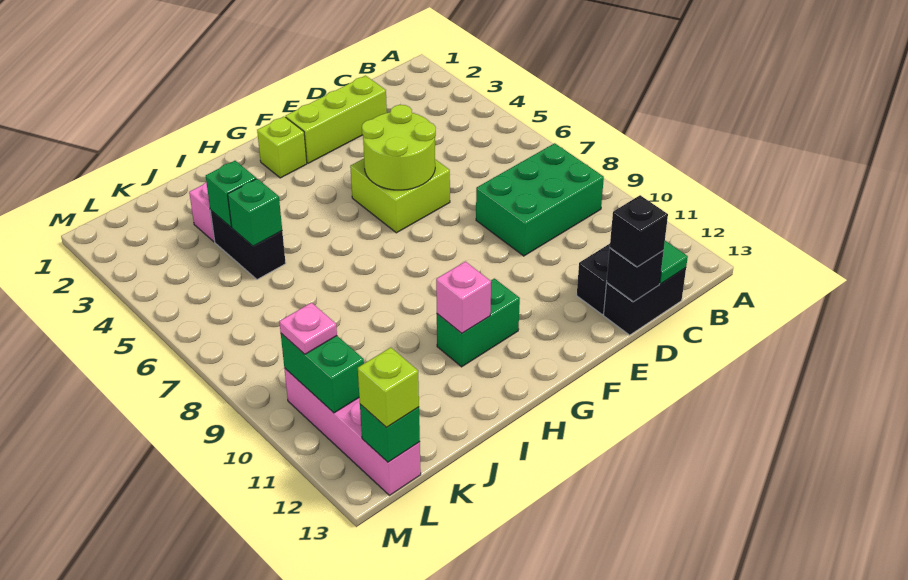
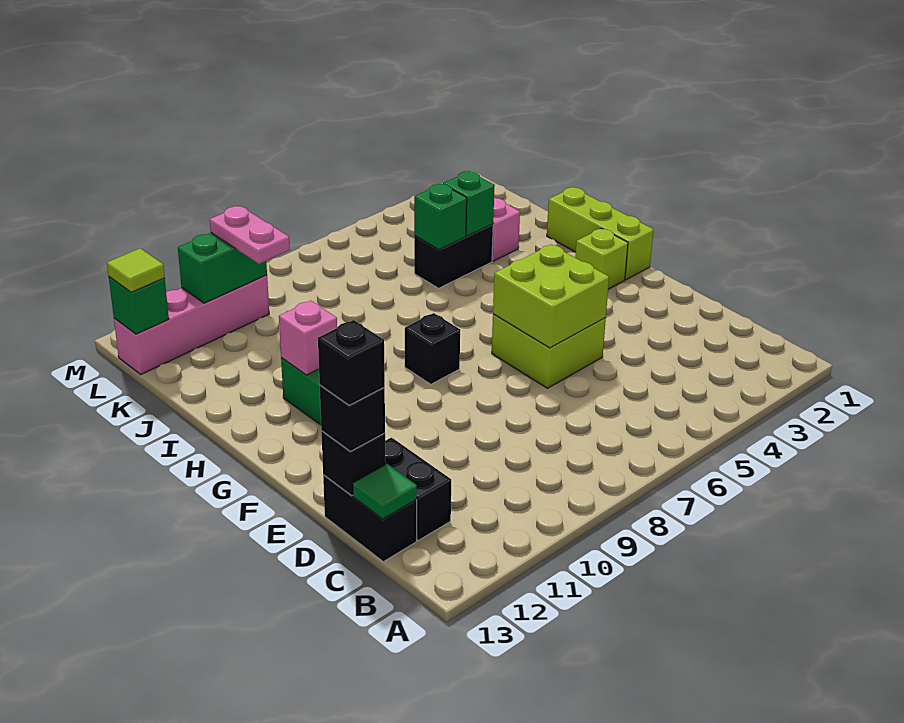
green brick B8:D9 level 1 -> none
lime brick D2:F2 level 1 -> lime brick G1:I1 level 1
none -> black brick D13 level 4
lime round brick E5:F6 level 2 -> lime brick E5:F6 level 2
none -> black brick G8 level 1
pink plate L10 level 3 -> pink plate K10:L10 level 3
lime brick L13 level 3 -> lime tile L13 level 3

